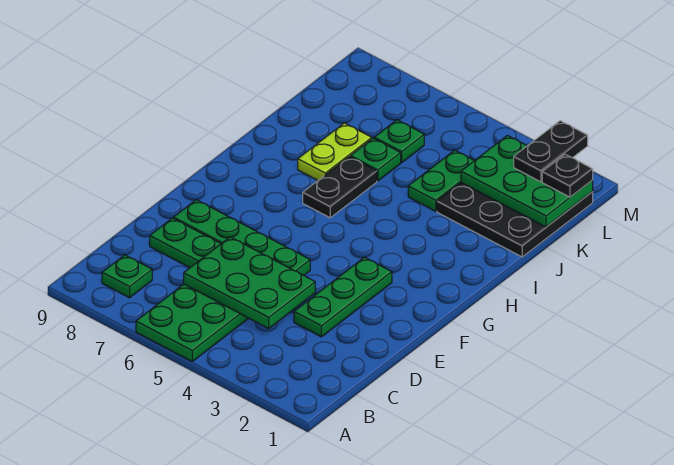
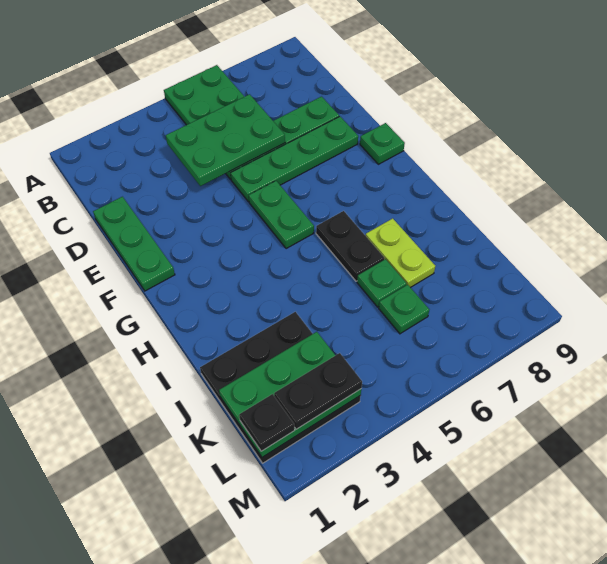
green plate B8 level 1 -> green plate F9 level 1
green plate D3:F3 level 1 -> green plate D1:F1 level 1
green plate J4:K4 level 1 -> green plate F5:G5 level 1
black plate L2:M2 level 3 -> black plate L2:L3 level 3

